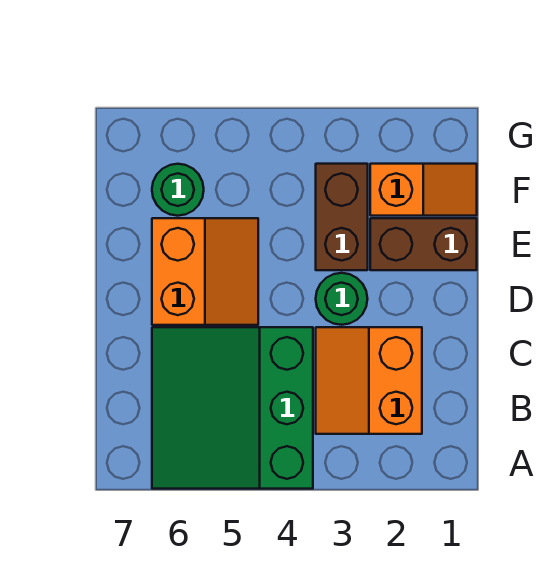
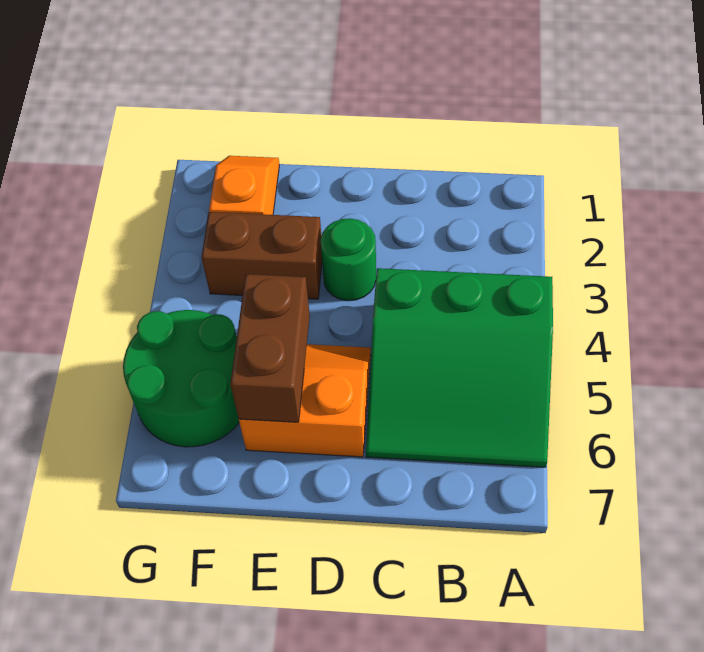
orange slope B2:C3 level 1 top 2 -> none
brown brick E1:E2 level 1 -> brown brick E5:E6 level 2
green round brick F6 level 1 -> green round brick F5:G6 level 1

